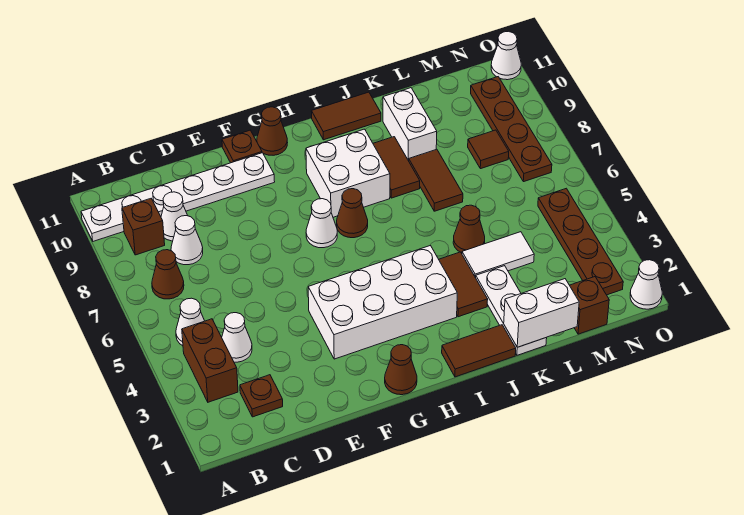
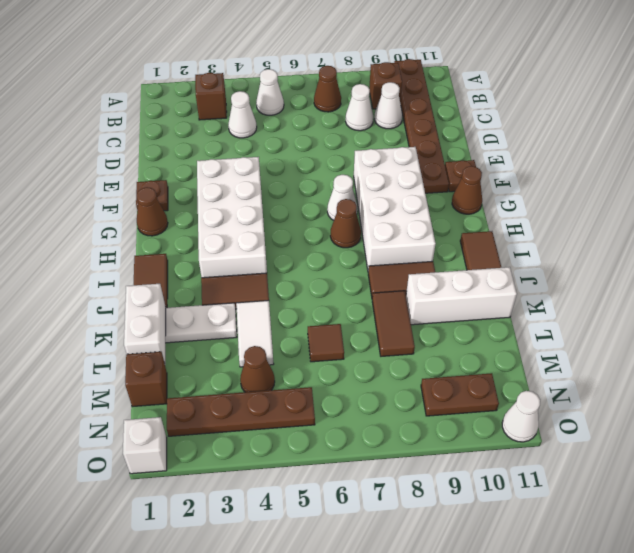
white plate A10:F10 level 1 -> brown plate A10:F10 level 1
brown brick B3:B4 level 1 -> brown brick B3 level 1
brown plate C2 level 1 -> brown plate F1 level 1
white brick H8:I9 level 1 -> white brick F8:I9 level 1
brown cone K5 level 1 -> brown cone M4 level 1
brown tile K7:K8 level 1 -> brown tile K8:L8 level 1
white brick K9:K10 level 1 -> white brick K9:K11 level 1
brown tile M8 level 1 -> brown tile L6 level 1
brown plate N7:N10 level 1 -> brown plate N9:N10 level 1
white cone O1 level 1 -> white brick O1 level 1

